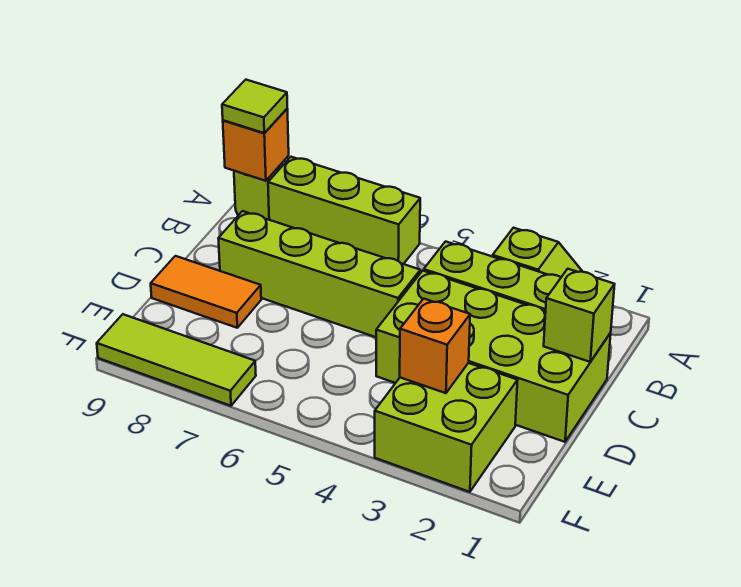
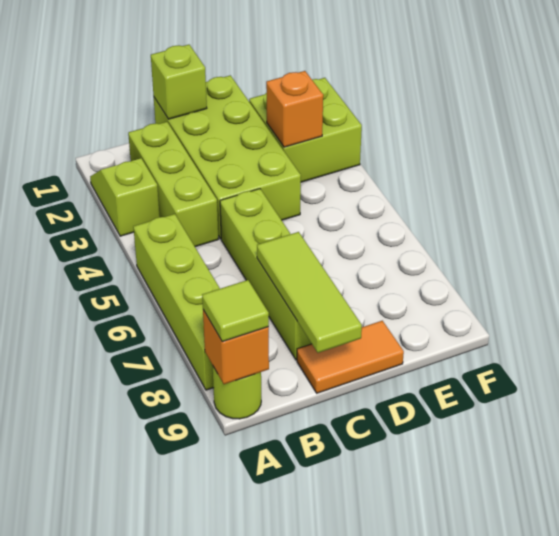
lime brick A6:A8 level 1 -> lime brick A5:A8 level 1
orange tile D8:D9 level 1 -> orange tile C9:D9 level 1
lime tile F7:F9 level 1 -> lime tile C7:C9 level 2

